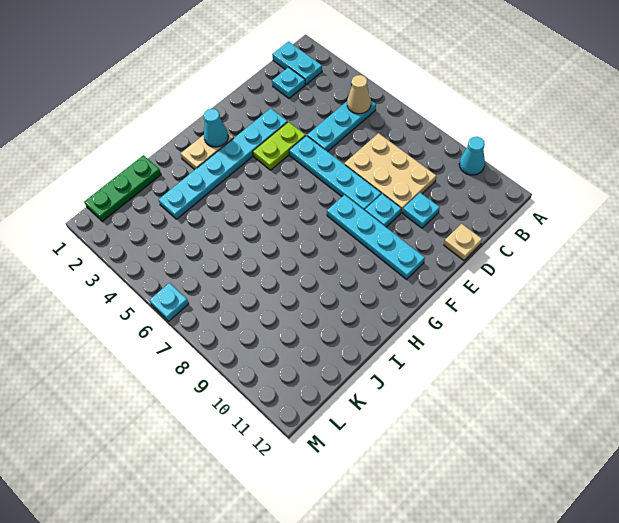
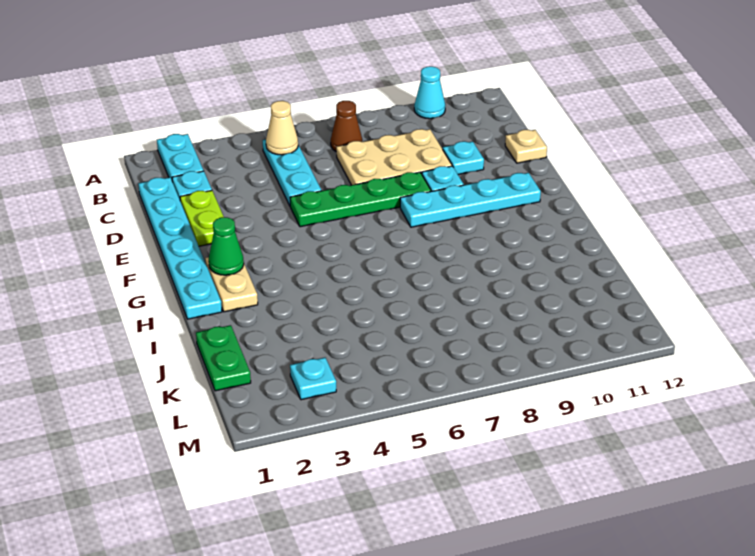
cyan plate B1:B2 level 1 -> cyan plate A2:B2 level 1
none -> brown cone B7 level 1
cyan plate E3:J3 level 1 -> cyan plate C1:H1 level 1
lime plate E4:F4 level 1 -> lime plate D2:E2 level 1
cyan plate E5:E8 level 1 -> green plate E5:E8 level 1
cyan cone G2 level 2 -> green cone G2 level 2
green plate J1:L1 level 1 -> green plate J1:K1 level 1
cyan plate M6 level 1 -> cyan plate L3 level 1

